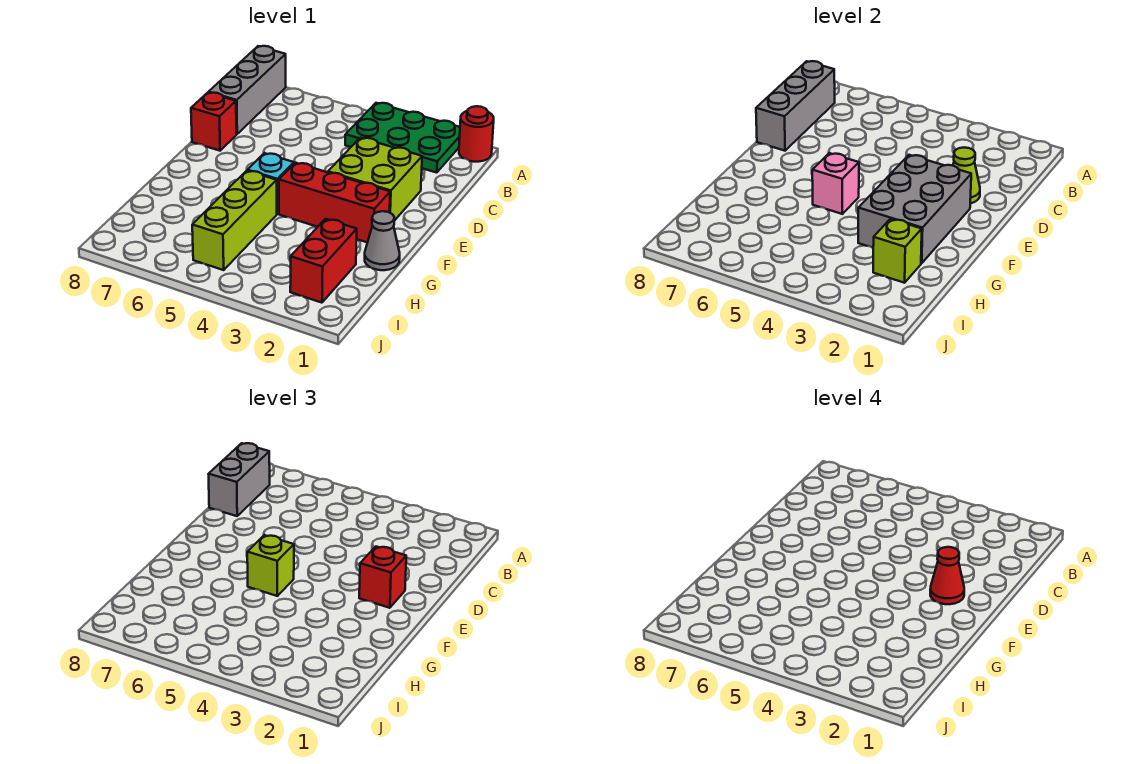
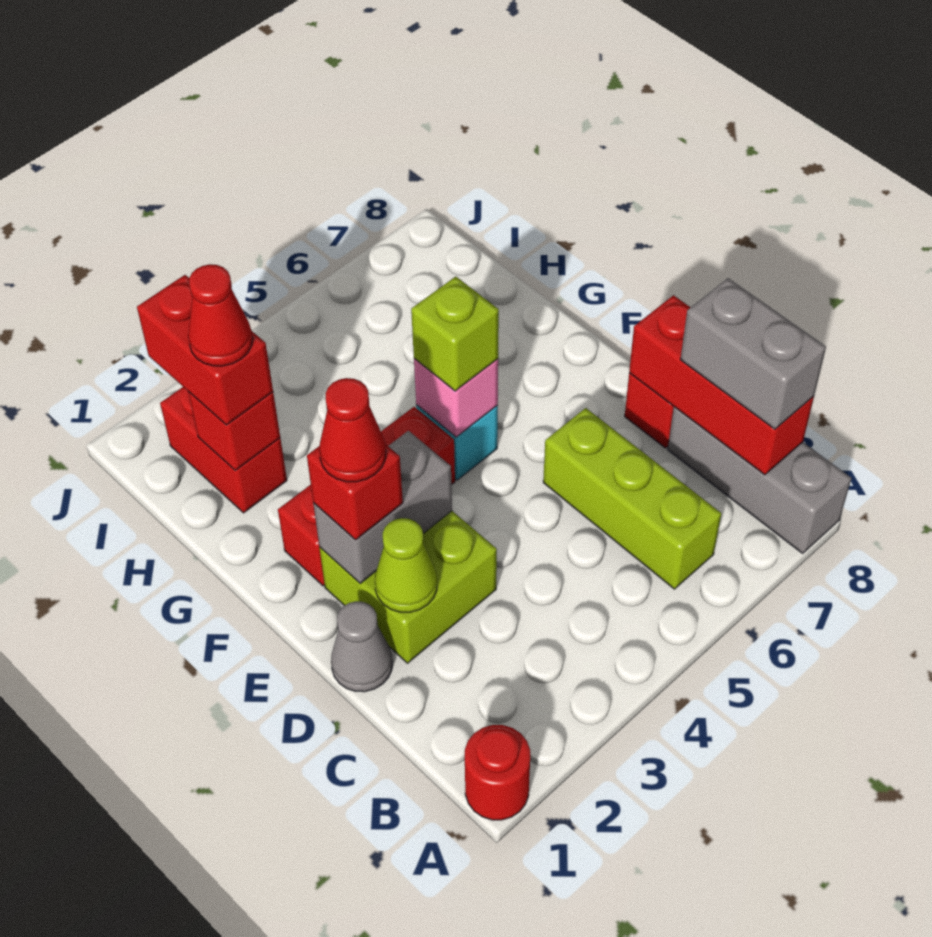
green plate A2:B4 level 1 -> none
grey brick B8:D8 level 2 -> red brick B8:D8 level 2
grey brick E2:G3 level 2 -> grey brick E2:E3 level 2
grey cone G1 level 1 -> grey cone D1 level 1
lime brick G5:I5 level 1 -> lime brick B6:D6 level 1
lime brick H2 level 2 -> red brick H2 level 2
none -> red brick H2:I2 level 3
none -> red cone H2 level 4

